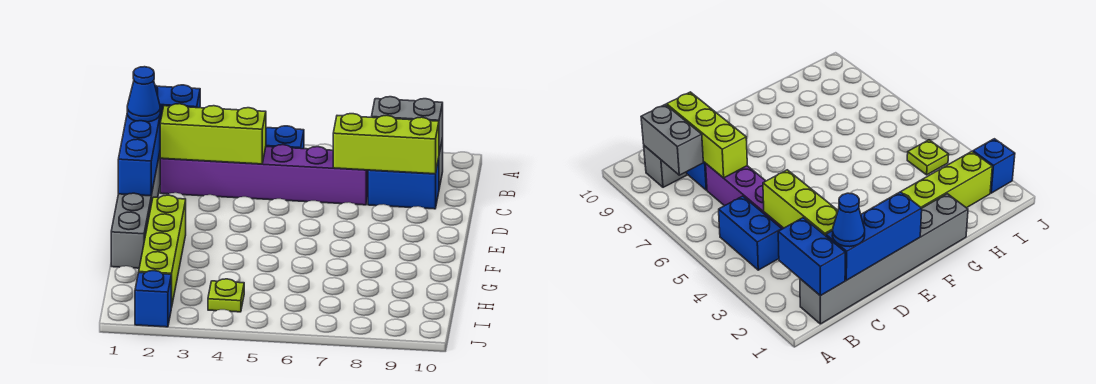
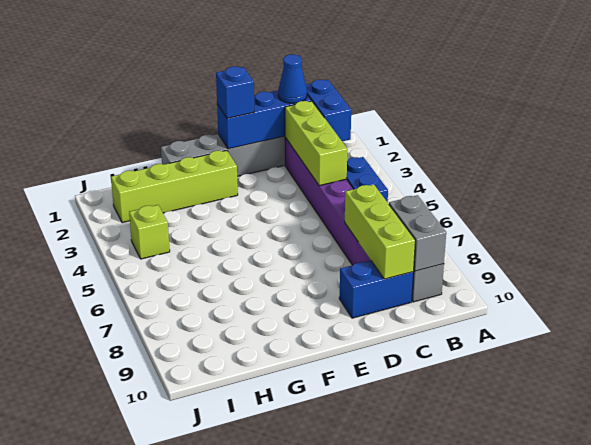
blue brick C8:C9 level 1 -> blue brick C9:D9 level 1
lime plate I4 level 1 -> lime brick I4 level 1
blue brick J2 level 1 -> blue brick E1 level 3

